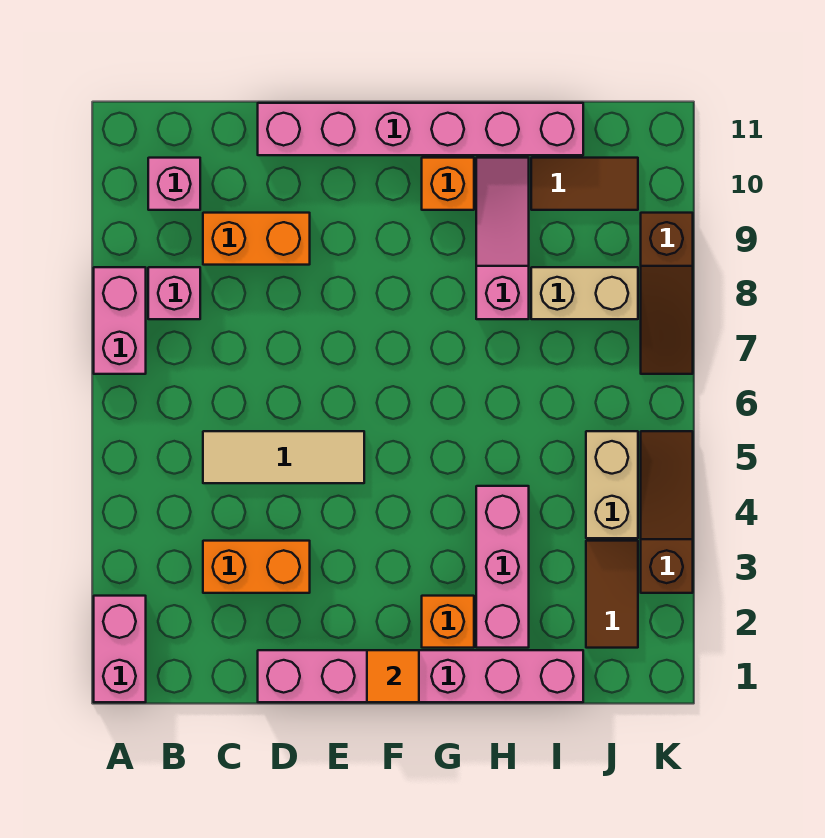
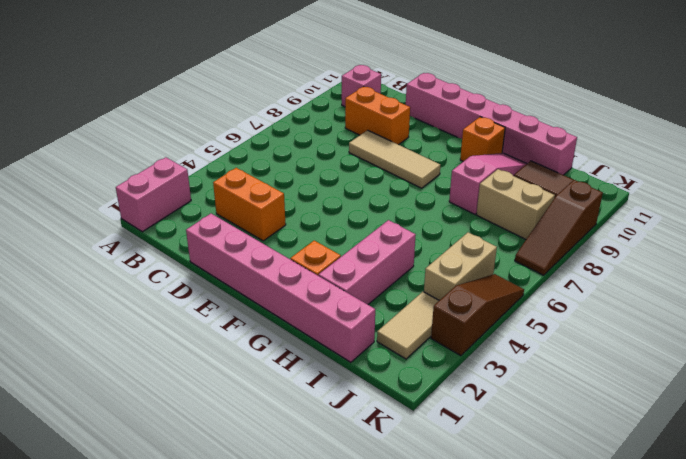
pink brick A7:A8 level 1 -> none
pink brick B8 level 1 -> none
tan tile C5:E5 level 1 -> tan tile D8:F8 level 1
orange tile F1 level 2 -> none
brown tile J2:J3 level 1 -> tan tile J2:J3 level 1

